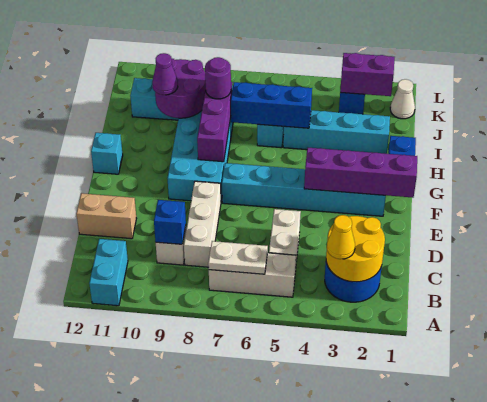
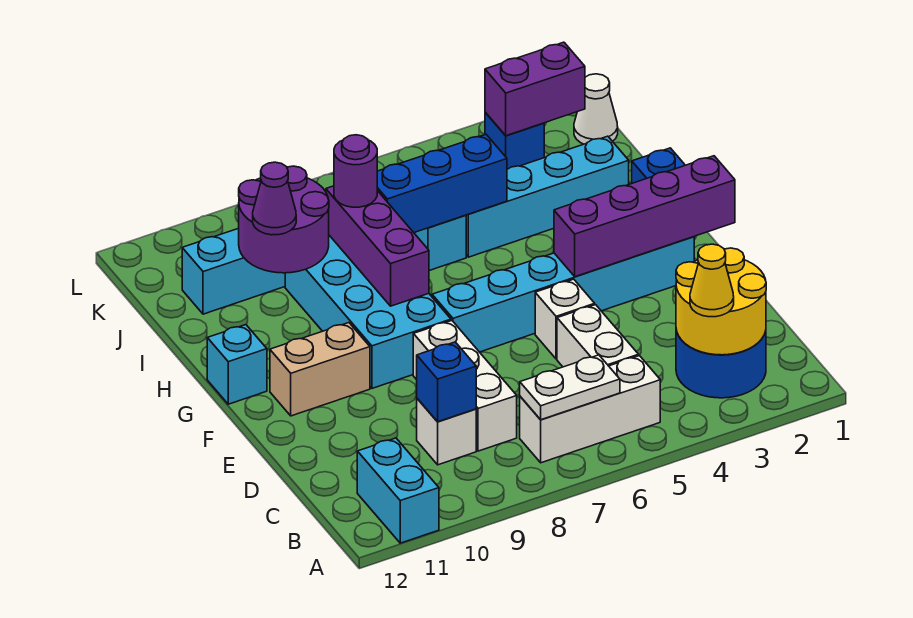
tan brick D11:D12 level 1 -> tan brick F10:F11 level 1
none -> white brick E5 level 1

